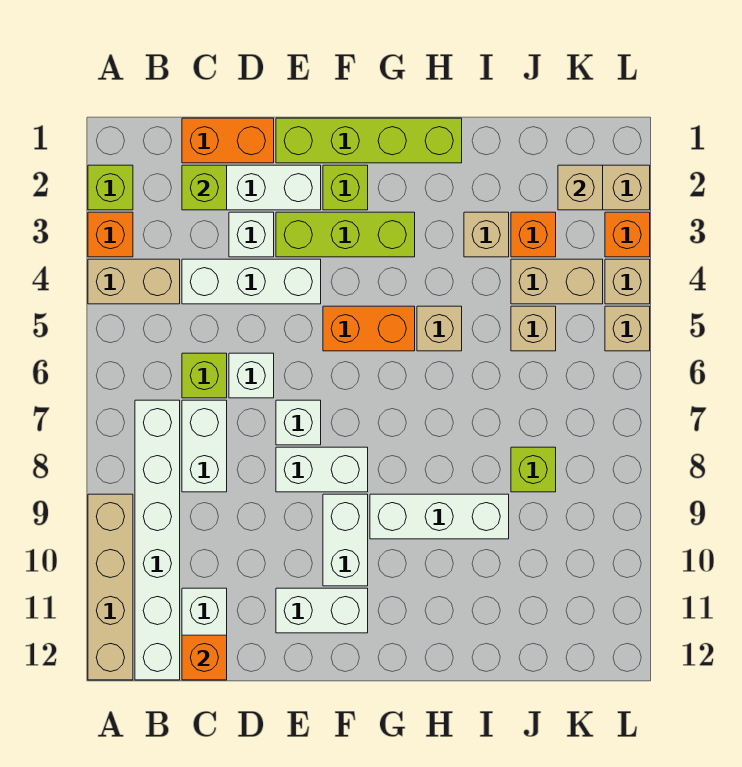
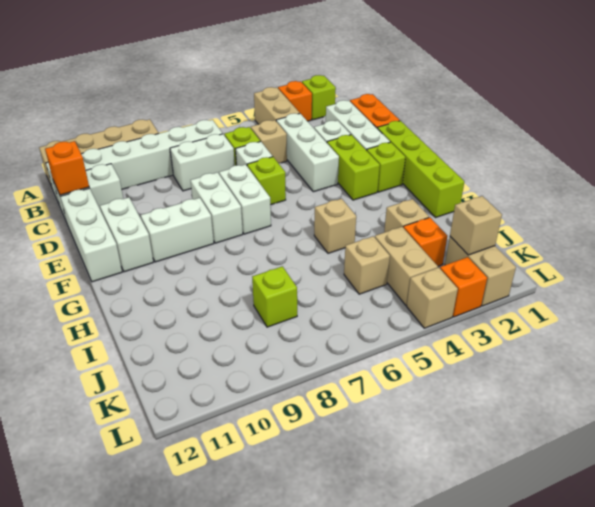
lime brick C2 level 2 -> lime brick E6 level 1
lime brick E3:G3 level 1 -> lime brick E3:F3 level 1
white brick E7 level 1 -> white brick E7:F7 level 1
orange brick F5:G5 level 1 -> none
white brick G9:I9 level 1 -> white brick D12:F12 level 1
tan brick L5 level 1 -> tan brick C5 level 1

